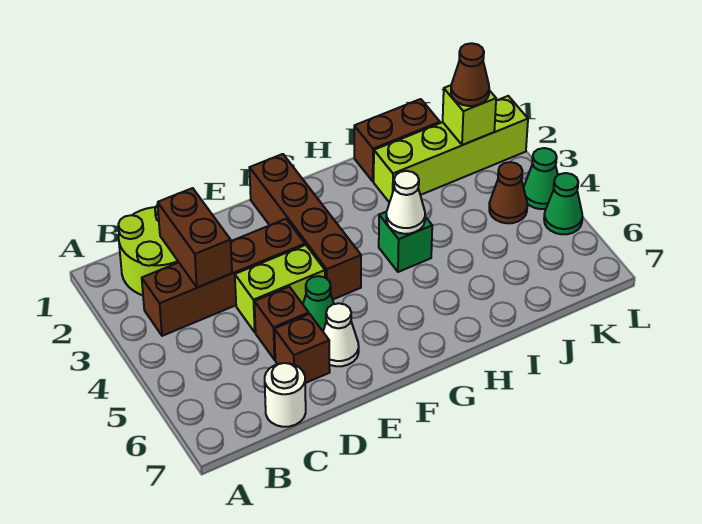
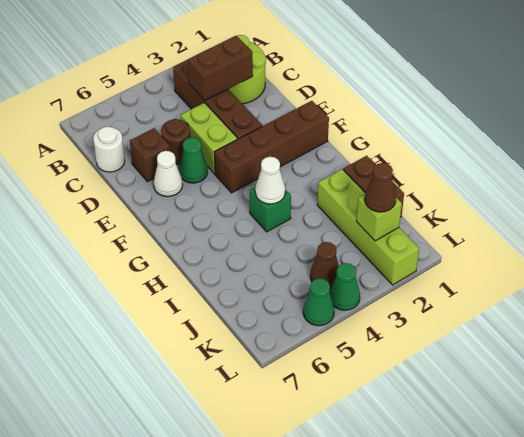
brown brick D5 level 1 -> brown round brick D5 level 1

